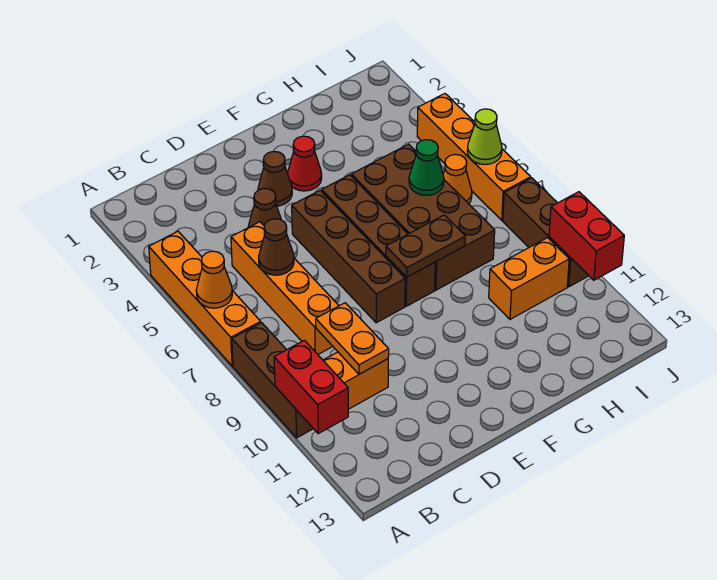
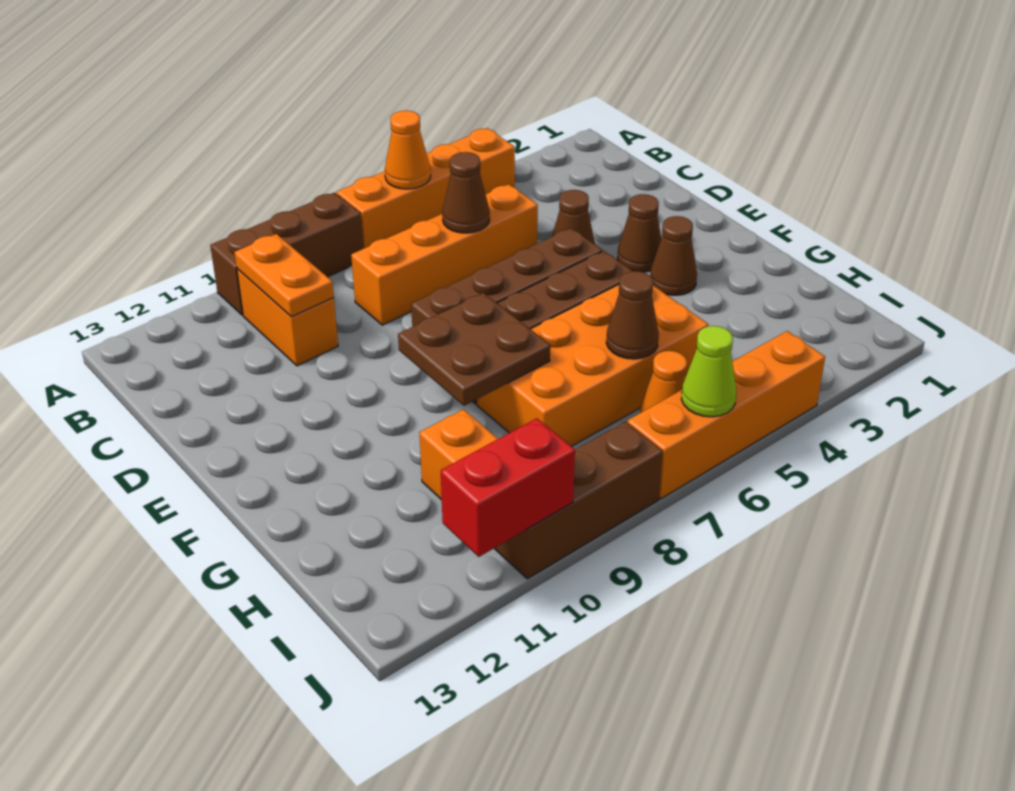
red brick A10:A11 level 2 -> none
orange plate C9:C10 level 2 -> orange plate B10:C10 level 2
red cone F3 level 1 -> brown cone F3 level 1
brown plate F8:G8 level 2 -> brown plate F8:G9 level 2
brown brick G5:H8 level 1 -> orange brick G5:H8 level 1
green cone H6 level 2 -> brown cone H6 level 2

